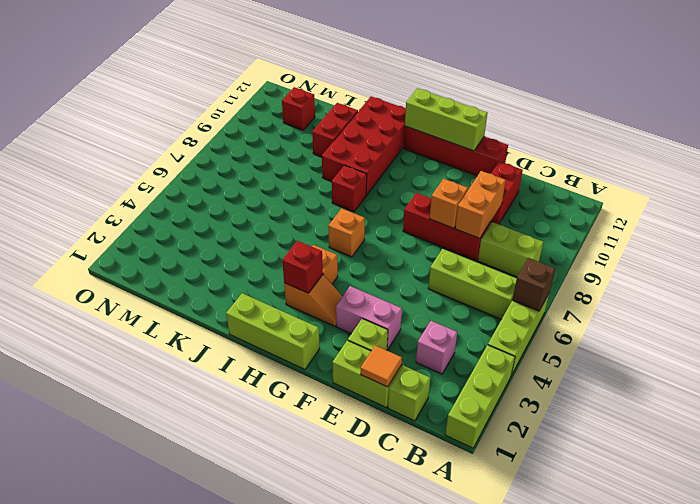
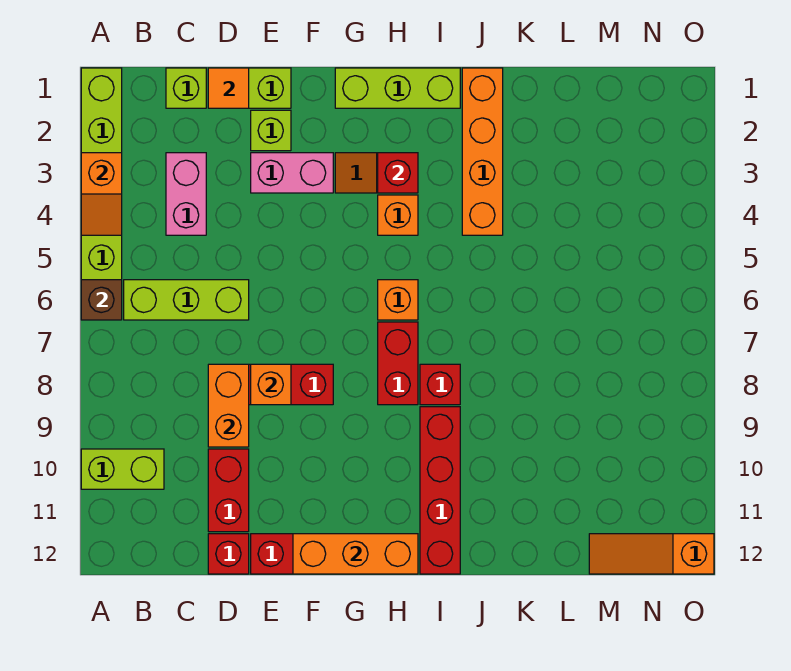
none -> orange slope A3:A4 level 2 top 3
lime brick B8:C8 level 1 -> lime brick A10:B10 level 1
pink brick C3 level 1 -> pink brick C3:C4 level 1
lime brick F12:H12 level 2 -> orange brick F12:H12 level 2
red brick I9:J12 level 1 -> red brick I9:I12 level 1
none -> orange brick J1:J4 level 1
red brick K10:K11 level 1 -> red brick H7:H8 level 1
red brick M11 level 1 -> red brick D12 level 1
none -> orange slope M12:O12 level 1 top O

